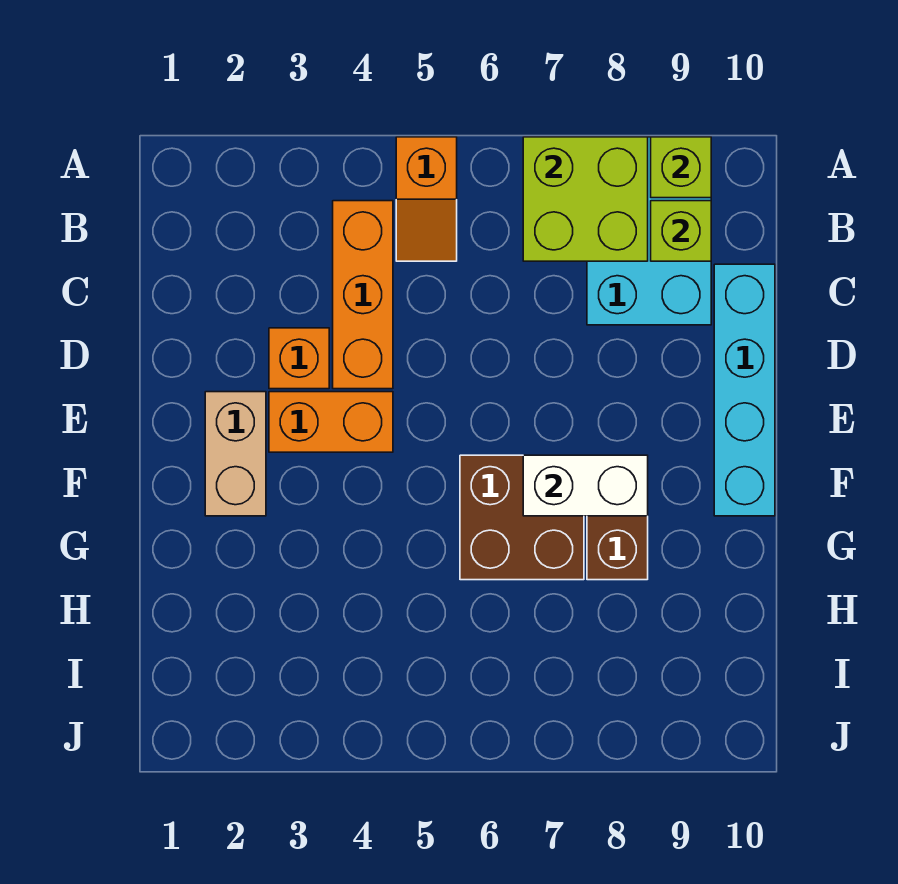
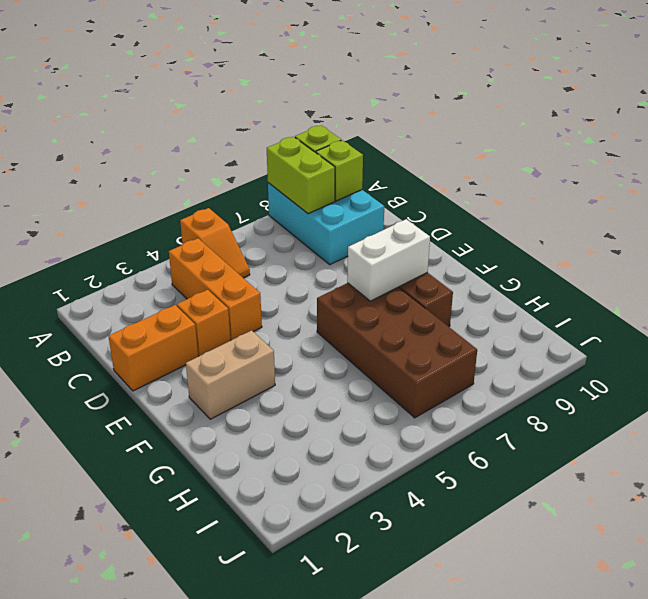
lime brick A7:B8 level 2 -> lime brick A8:B8 level 2
cyan brick C10:F10 level 1 -> none
tan brick E2:F2 level 1 -> tan brick F2:F3 level 1
orange brick E3:E4 level 1 -> orange brick D1:D2 level 1
brown brick F6:G7 level 1 -> brown brick F6:I7 level 1

